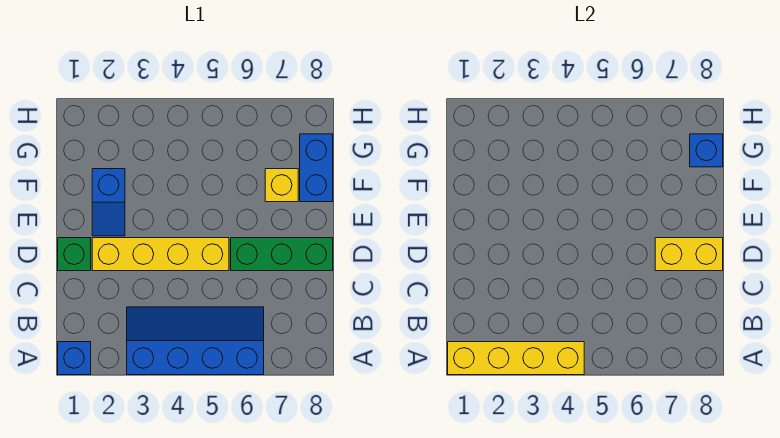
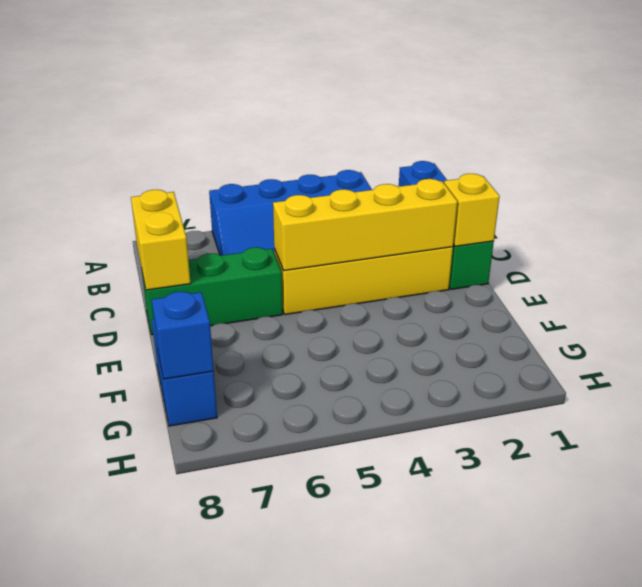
yellow brick A1:A4 level 2 -> yellow brick D2:D5 level 2
yellow brick D7:D8 level 2 -> yellow brick C8:D8 level 2
blue slope E2:F2 level 1 top F -> none
yellow brick F7 level 1 -> yellow brick D1 level 2

